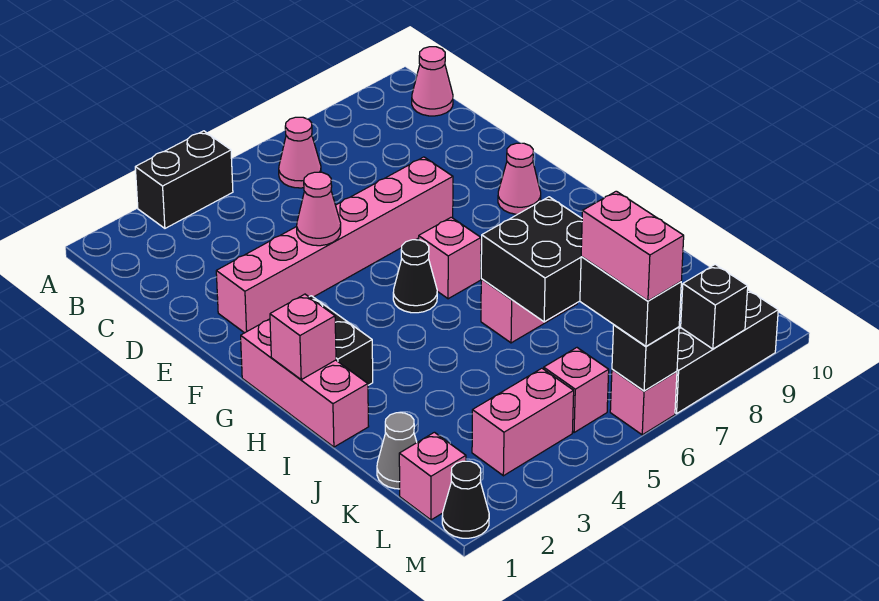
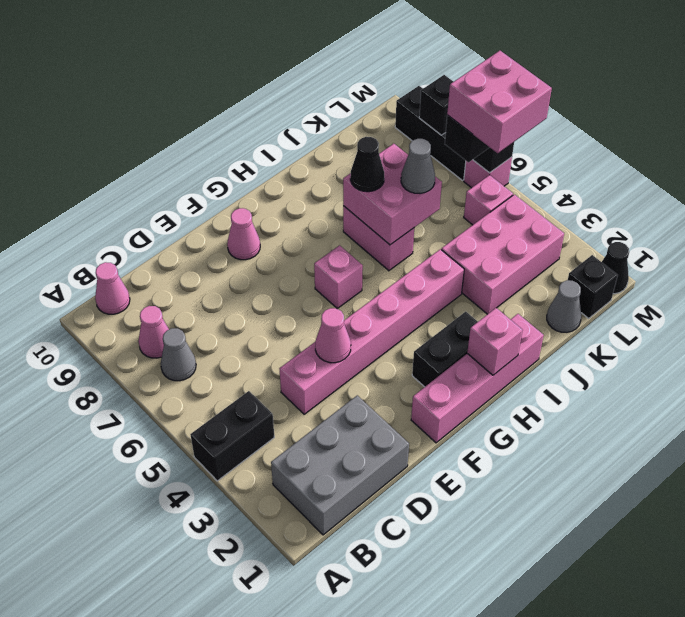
black brick A3:A4 level 1 -> black brick A4:B4 level 1
none -> grey brick B1:D2 level 1
pink cone B6 level 1 -> pink cone B8 level 1
none -> grey cone B7 level 1
pink brick E2:E7 level 1 -> pink brick D4:I4 level 1
pink brick G1:I1 level 1 -> pink brick F1:I1 level 1
black cone G5 level 1 -> black cone I7 level 3
black brick I6:J7 level 2 -> pink brick I6:J7 level 2
none -> grey cone J6 level 3
pink brick L1 level 1 -> black brick L1 level 1
pink brick L3:L4 level 1 -> pink brick J3:L4 level 1
pink brick L6:M6 level 4 -> pink brick L5:M6 level 4

